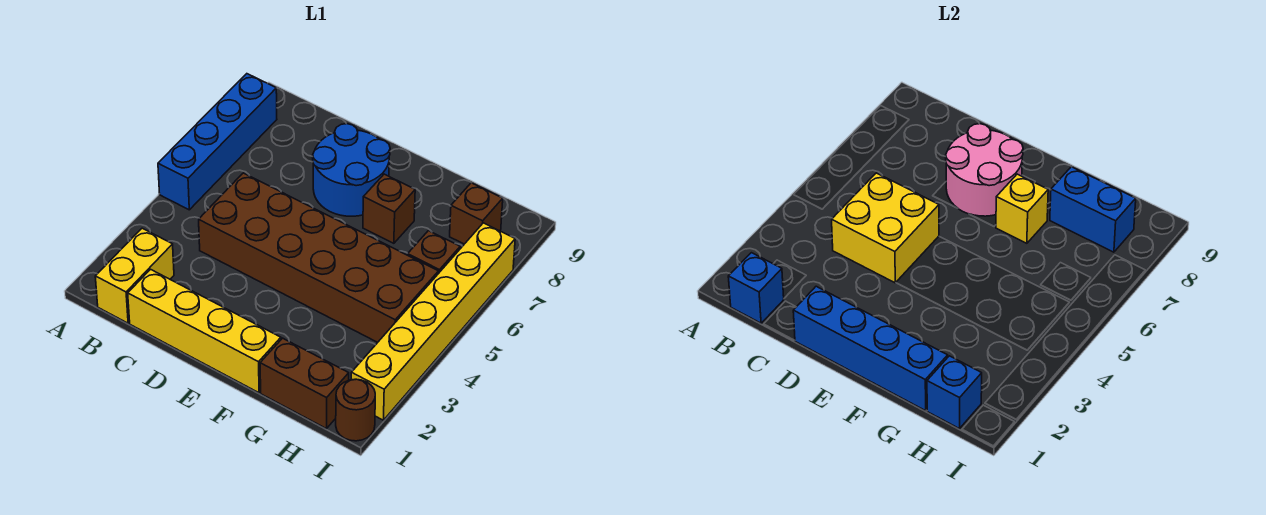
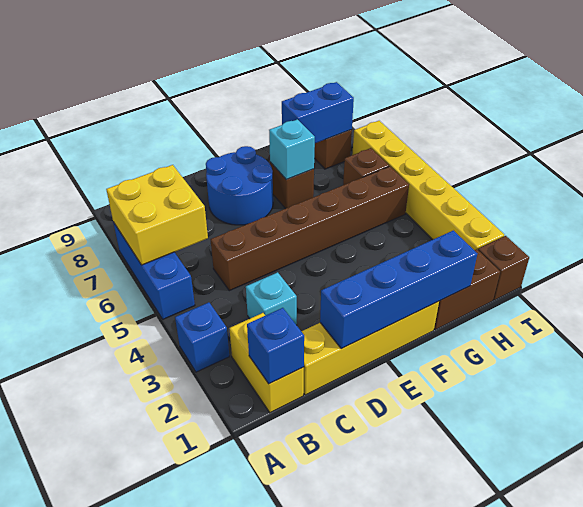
blue brick A5:A8 level 1 -> blue brick A5:A7 level 1
none -> cyan brick C3 level 1
brown brick C4:H5 level 1 -> brown brick C5:H5 level 1
yellow brick C4:D5 level 2 -> yellow brick A6:B7 level 2
pink round brick D7:E8 level 2 -> none
yellow brick F7 level 2 -> cyan brick F7 level 2
blue brick H1 level 2 -> blue brick A3 level 1
brown round brick I1 level 1 -> brown brick I1 level 1

